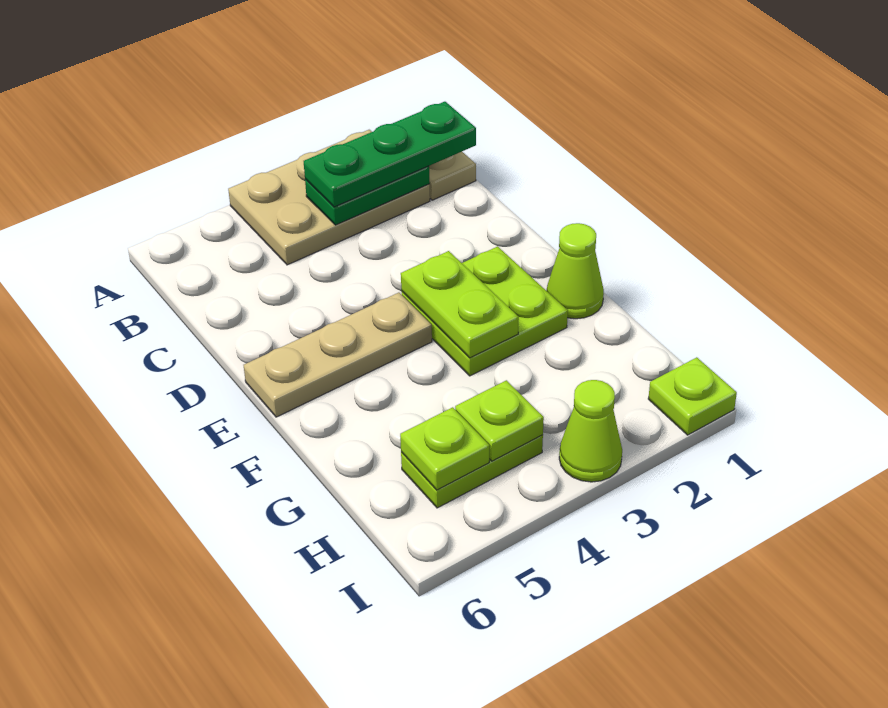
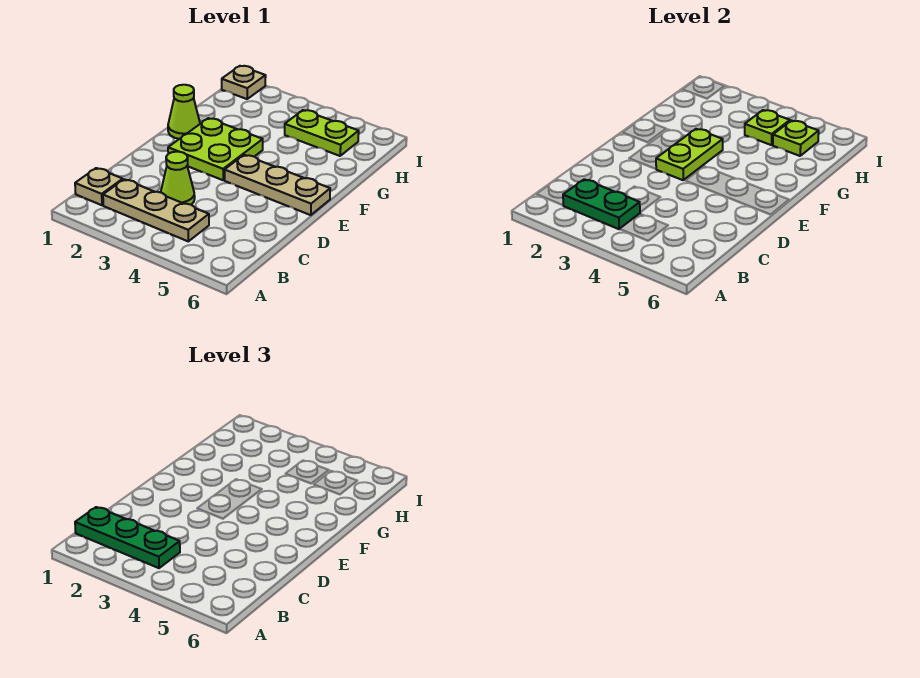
tan plate A2:B4 level 1 -> tan plate B2:B4 level 1
lime plate I1 level 1 -> tan plate I1 level 1
lime cone I3 level 1 -> lime cone C3 level 1

